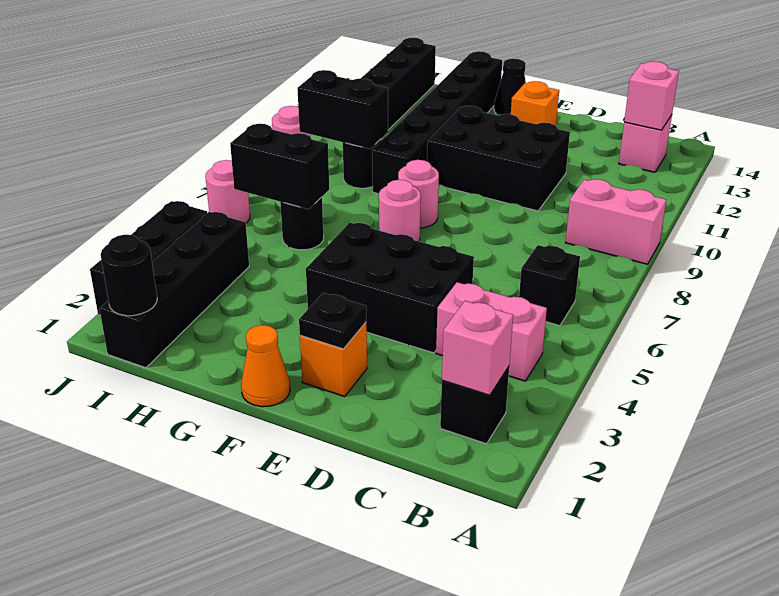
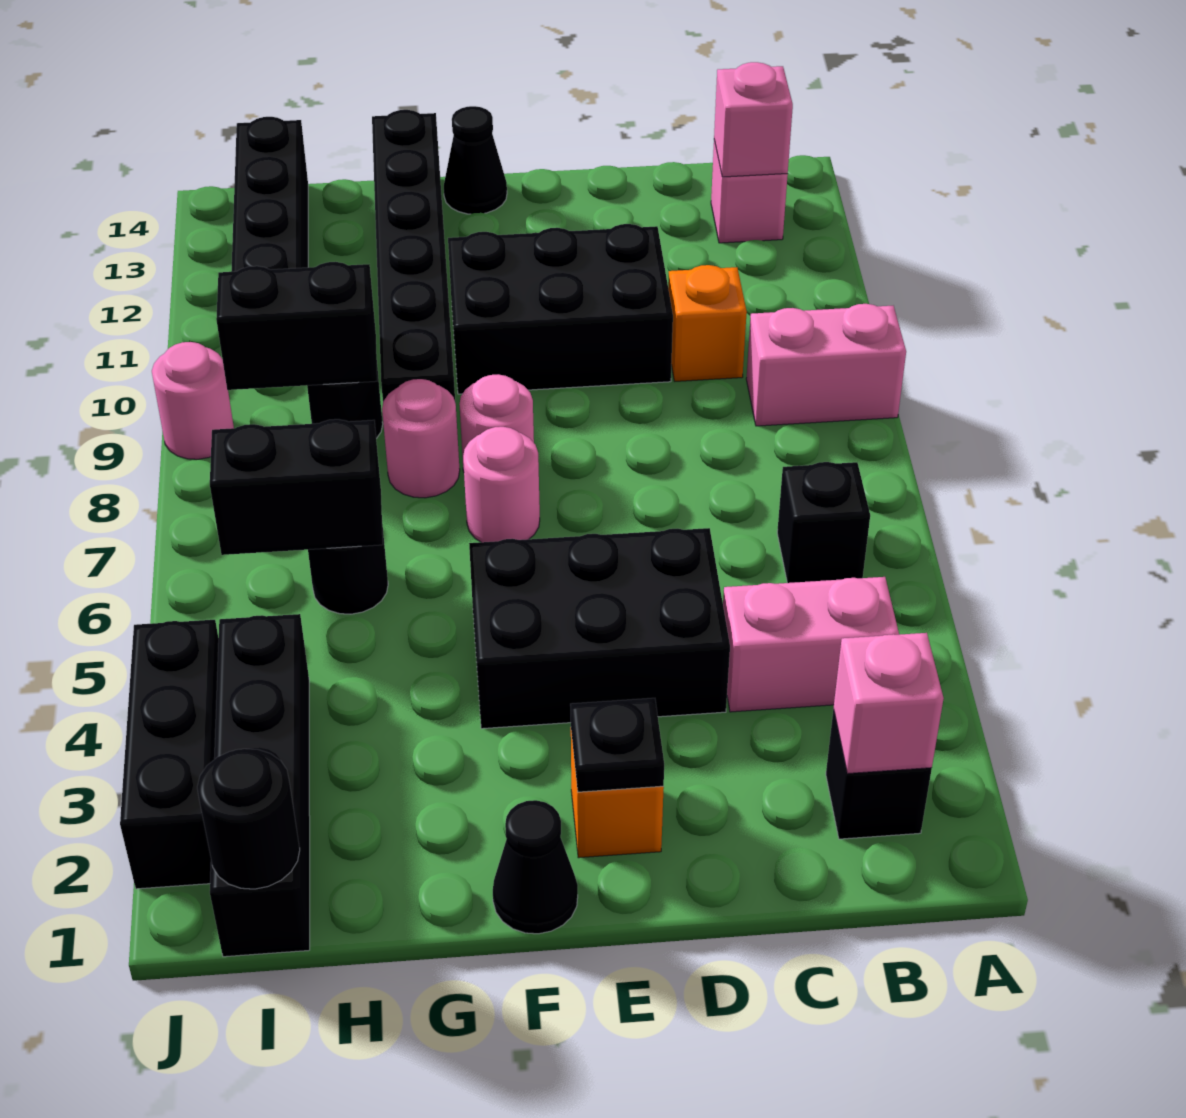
orange brick E13 level 1 -> orange brick C10 level 1
orange cone F1 level 1 -> black cone F1 level 1
pink round brick J6 level 1 -> pink round brick G8 level 1

